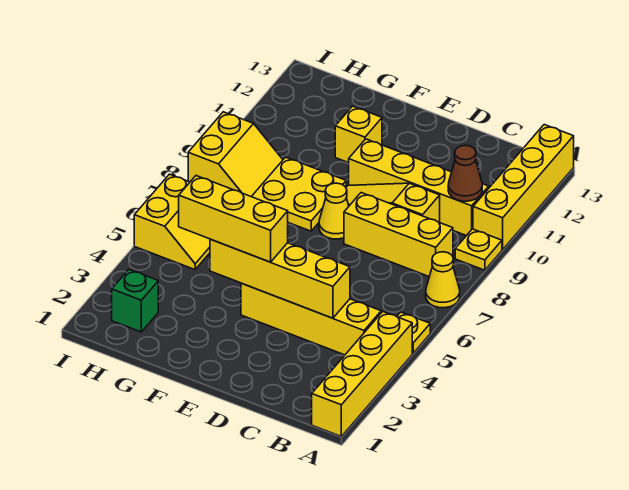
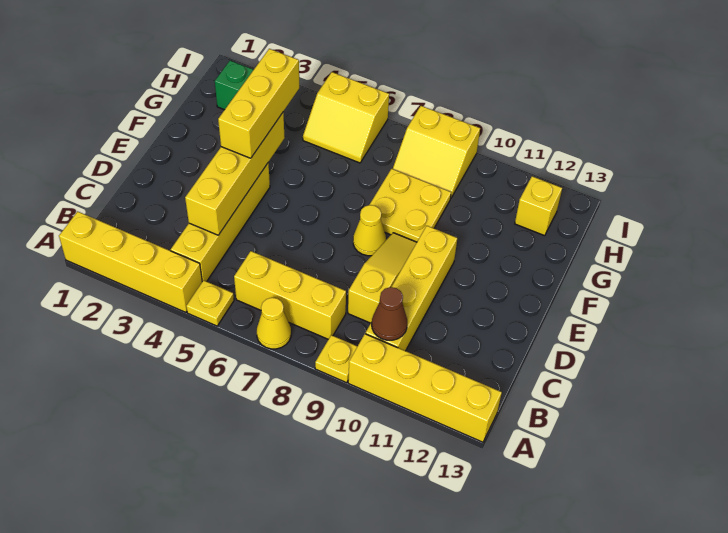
yellow brick B8:D8 level 1 -> yellow brick B6:B8 level 1
yellow brick F11 level 1 -> yellow brick H12 level 1

